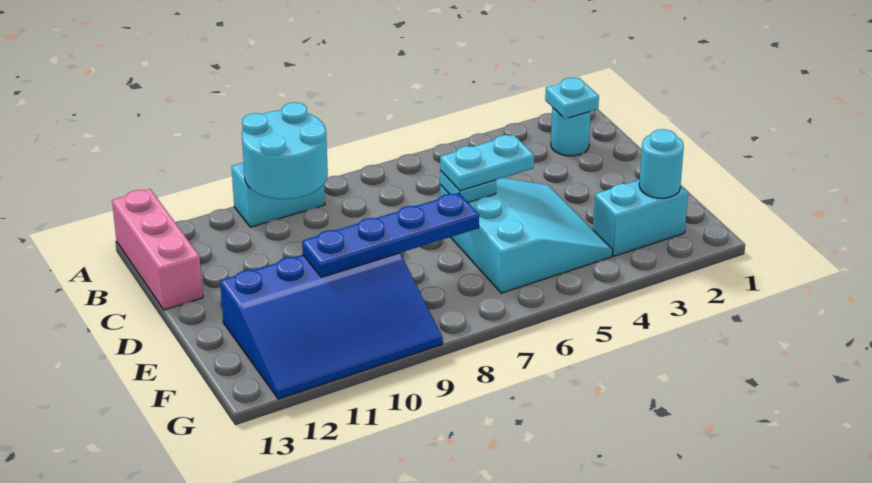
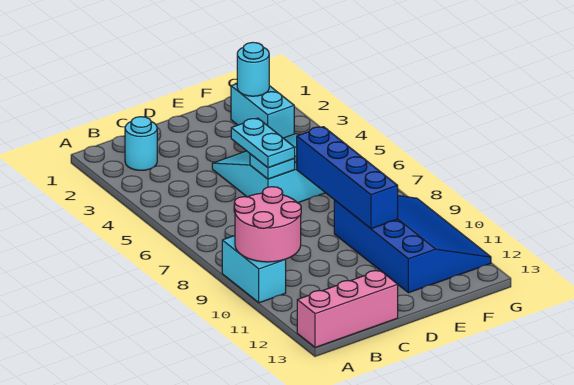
cyan round brick A9:B10 level 2 -> pink round brick A9:B10 level 2
cyan plate B2 level 2 -> none
blue plate E7:E10 level 2 -> blue brick E7:E10 level 2

